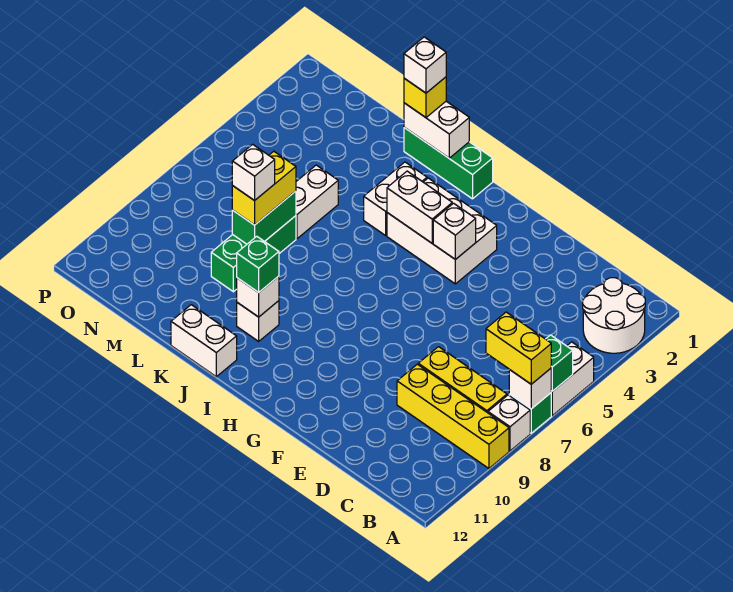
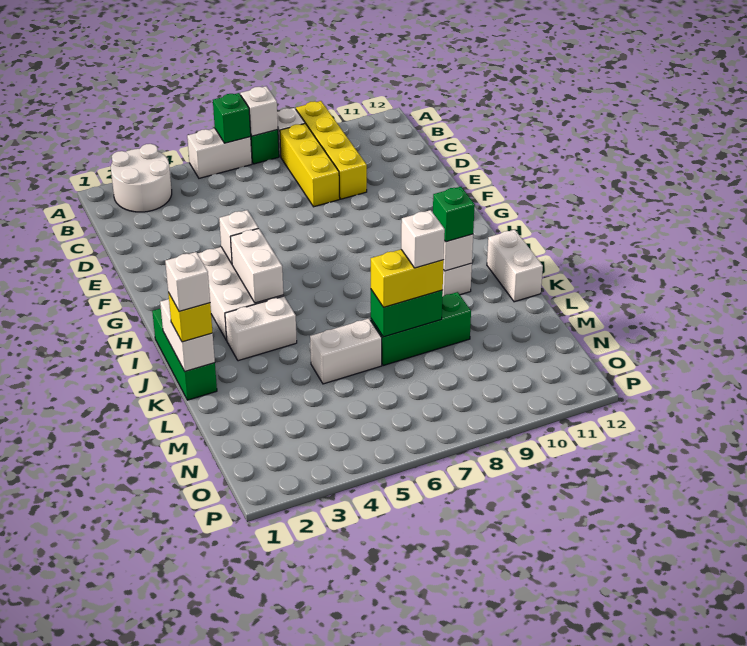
yellow brick A7:B7 level 3 -> none

